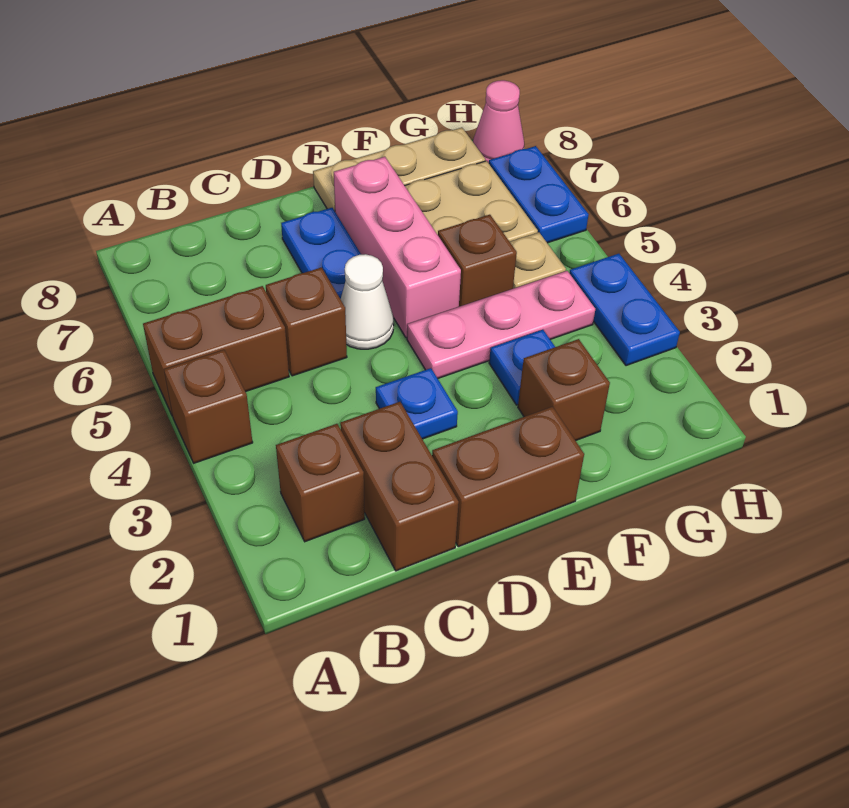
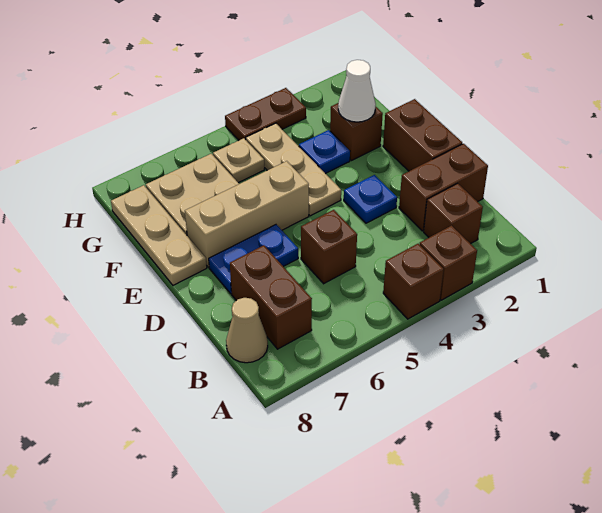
brown brick A5:B5 level 1 -> brown brick B7:C7 level 1
none -> tan cone B8 level 1
white cone D5 level 1 -> white cone F2 level 2
pink plate E4:G4 level 1 -> tan plate E4:G4 level 1
pink brick E5:E7 level 1 -> tan brick E5:E7 level 1
brown brick F5 level 1 -> brown brick A3 level 1
blue plate H3:H4 level 1 -> brown plate H3:H4 level 1
blue plate H6:H7 level 1 -> none
pink cone H8 level 1 -> none

